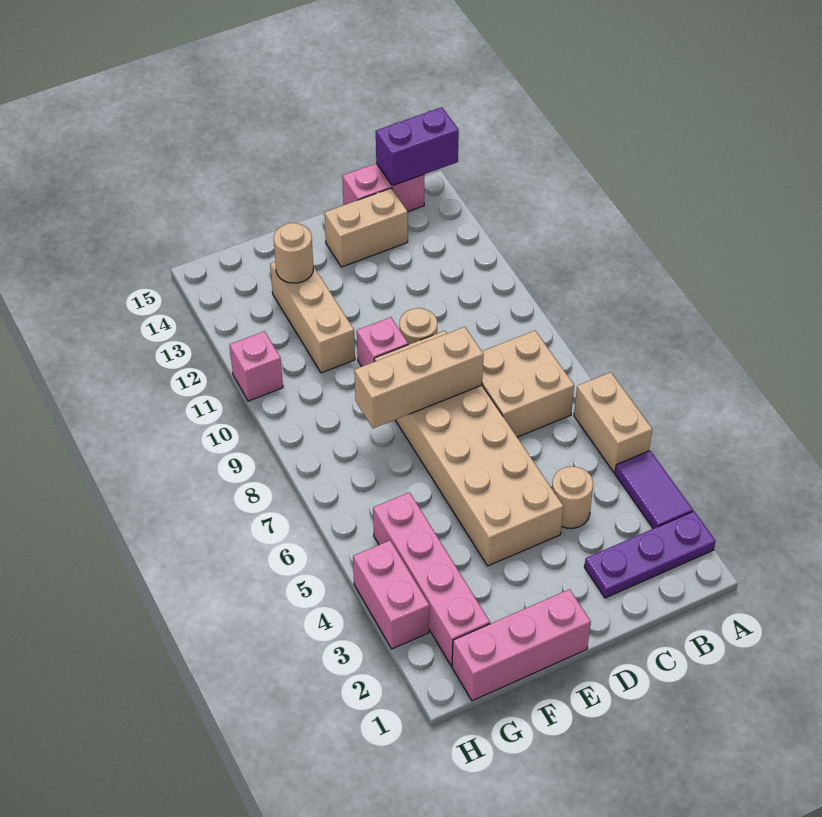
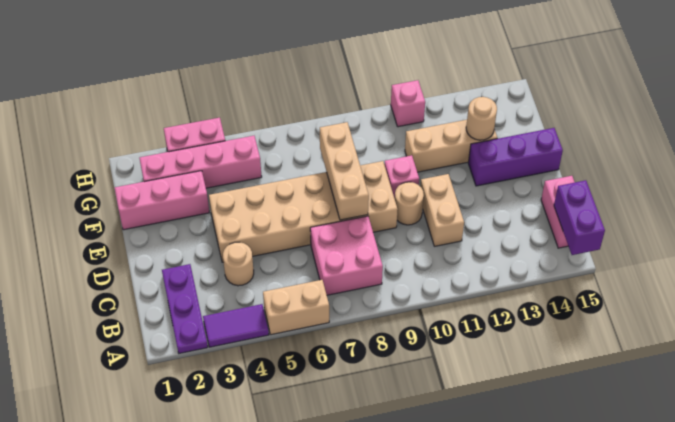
tan brick B7:C8 level 1 -> pink brick B7:C8 level 1
tan brick C14:D14 level 1 -> tan brick C11:D11 level 1
pink brick E1:G1 level 1 -> pink brick F1:F3 level 1
none -> purple brick E13:E15 level 1

